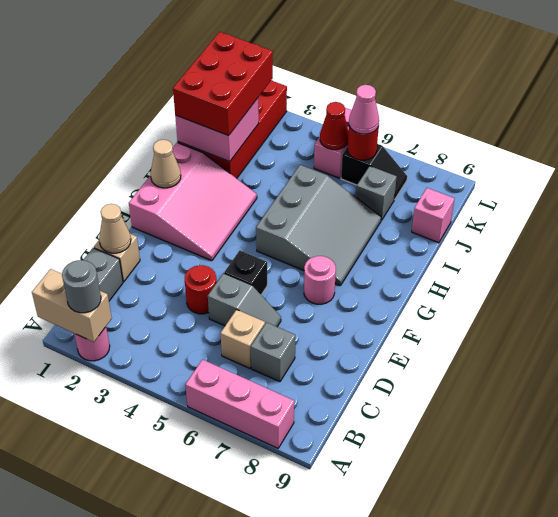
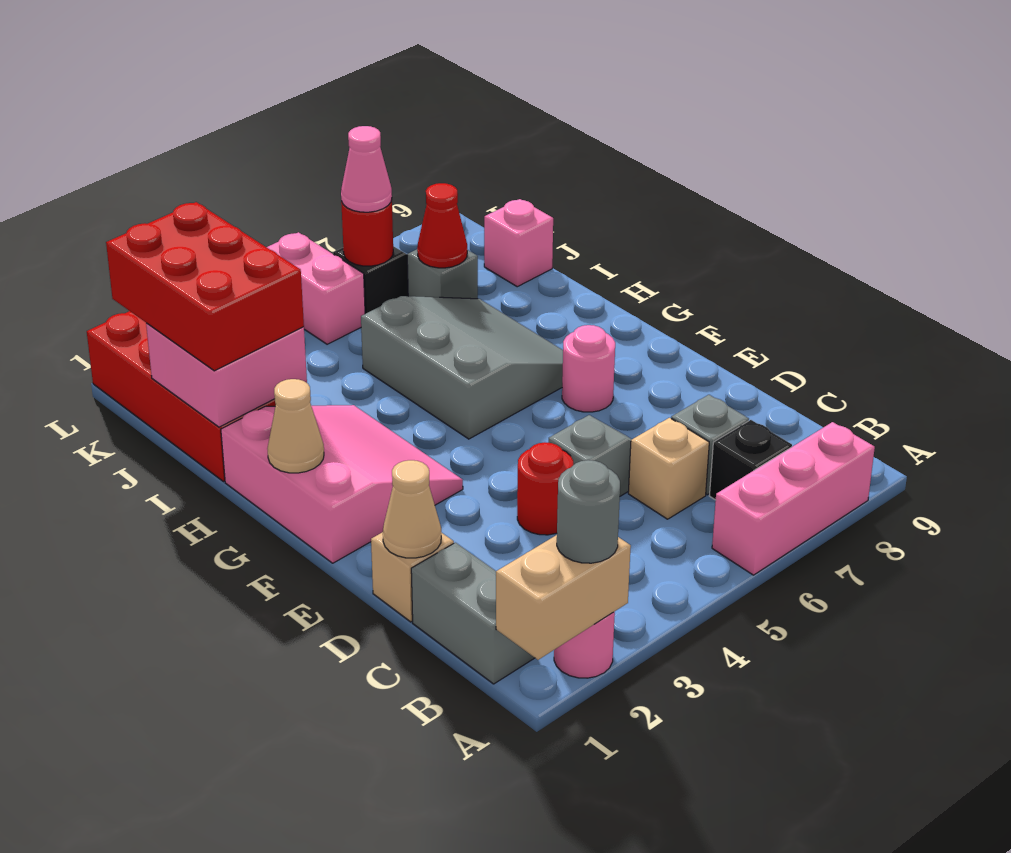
black brick E5 level 1 -> black brick B7 level 1
red cone K5 level 2 -> red cone J7 level 2

